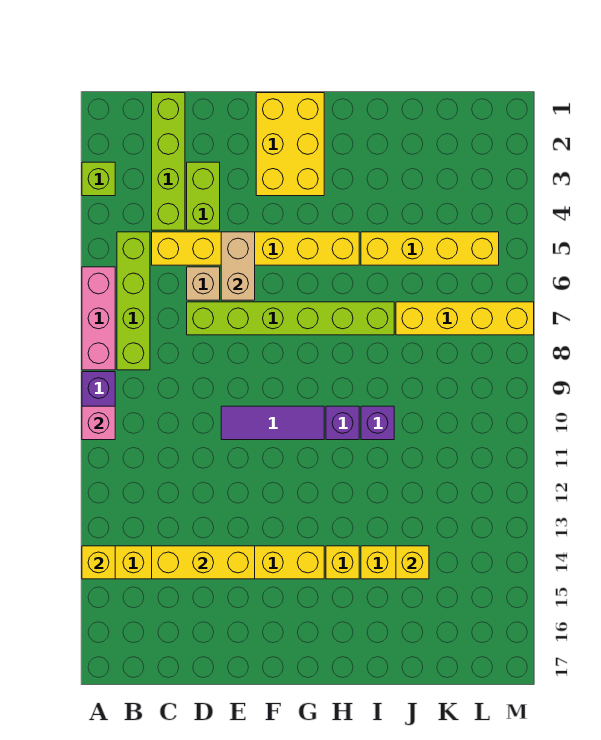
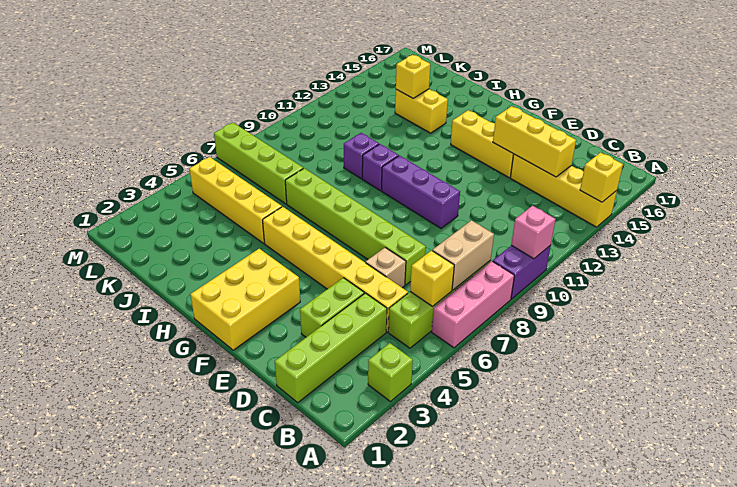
tan brick E5:E6 level 2 -> tan brick B7:B8 level 2
purple tile E10:G10 level 1 -> purple brick E10:G10 level 1
yellow brick H14 level 1 -> yellow brick B6 level 2
yellow brick J7:M7 level 1 -> lime brick J7:M7 level 1

